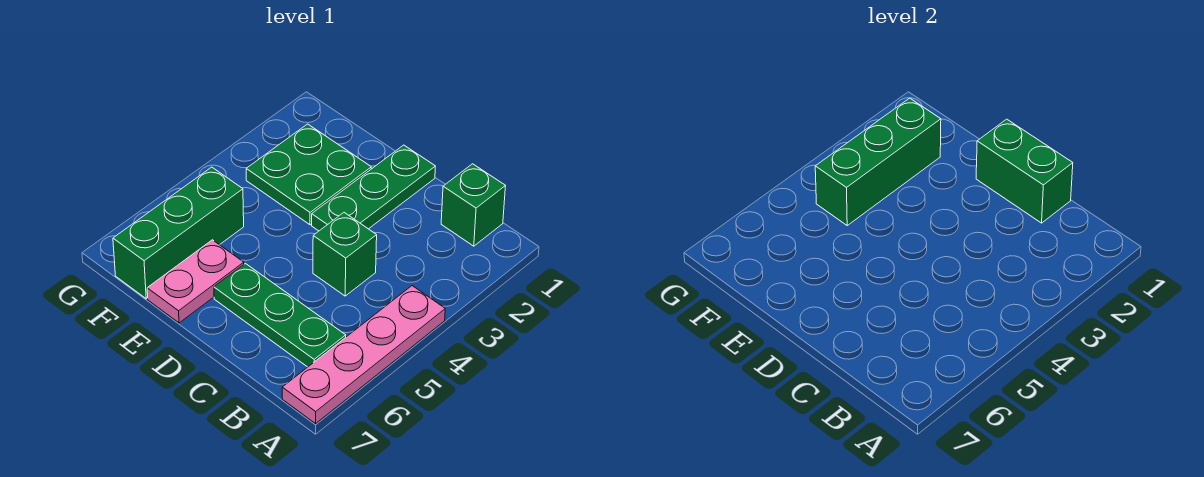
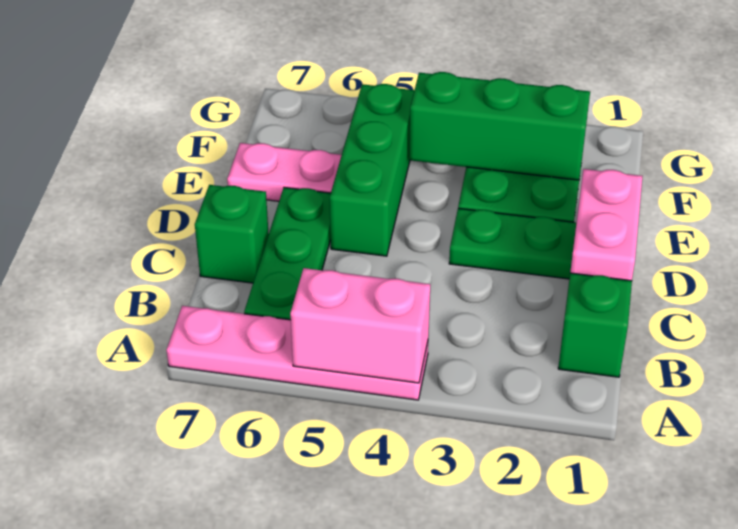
none -> pink brick A4:A5 level 2
green brick C1:D1 level 2 -> pink brick C1:D1 level 2
green brick C4 level 1 -> green brick C7 level 1
green brick F5:F7 level 1 -> green brick D5:F5 level 1

